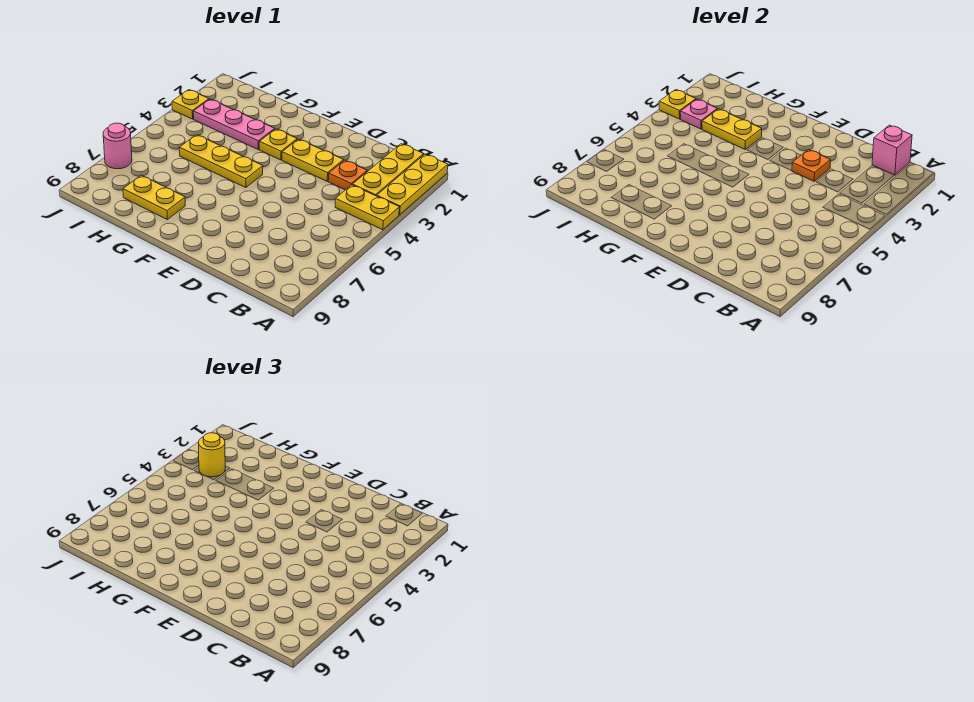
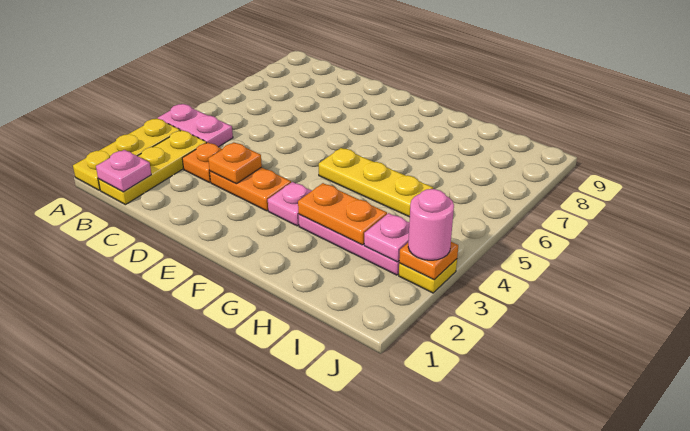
yellow plate A4:B4 level 1 -> pink plate A4:B4 level 1
pink brick B1 level 2 -> pink plate B1 level 2
yellow plate D3:E3 level 1 -> orange plate D3:E3 level 1
yellow plate F3 level 1 -> pink plate F3 level 1
yellow plate G3:H3 level 2 -> orange plate G3:H3 level 2
yellow plate G8:H8 level 1 -> none
yellow round brick I3 level 3 -> none
yellow plate J3 level 2 -> orange plate J3 level 2
pink round brick J7 level 1 -> pink round brick J3 level 3

